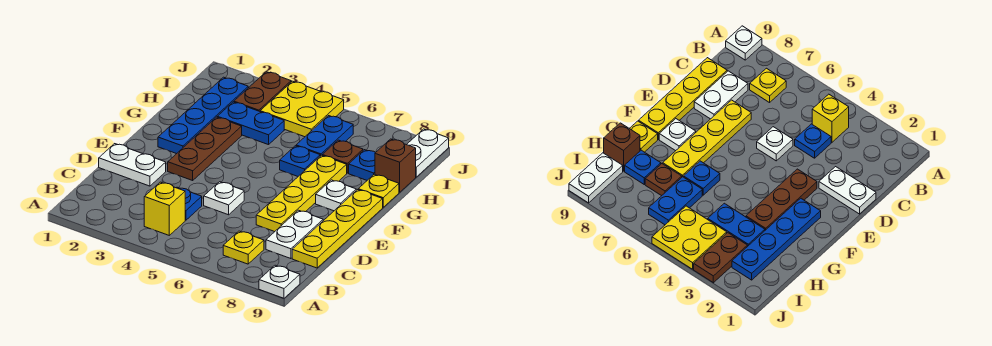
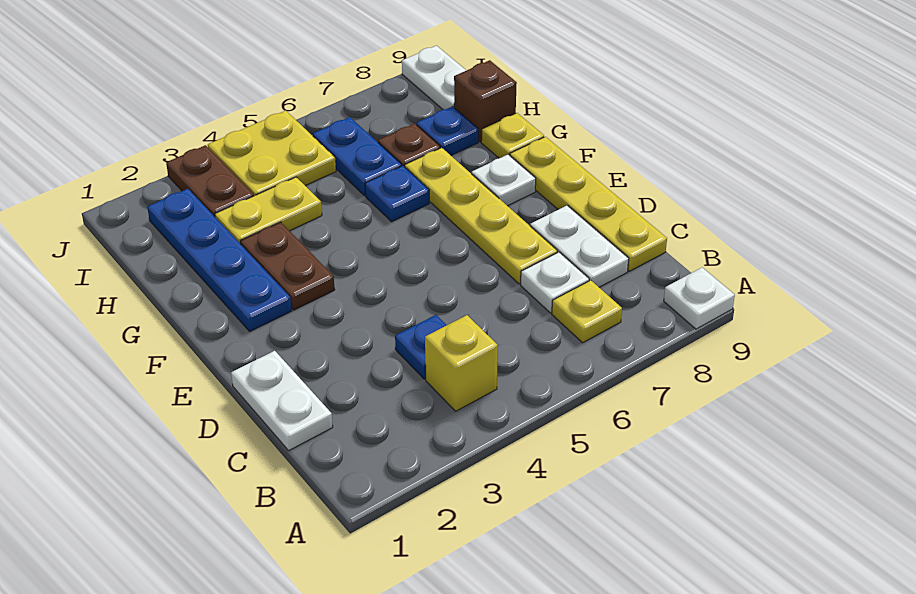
white plate D1:D2 level 1 -> white plate C1:D1 level 1
white plate D5 level 1 -> white plate C7 level 1
brown plate E3:G3 level 1 -> brown plate F3:G3 level 1
blue plate H3:H4 level 1 -> yellow plate H3:H4 level 1

